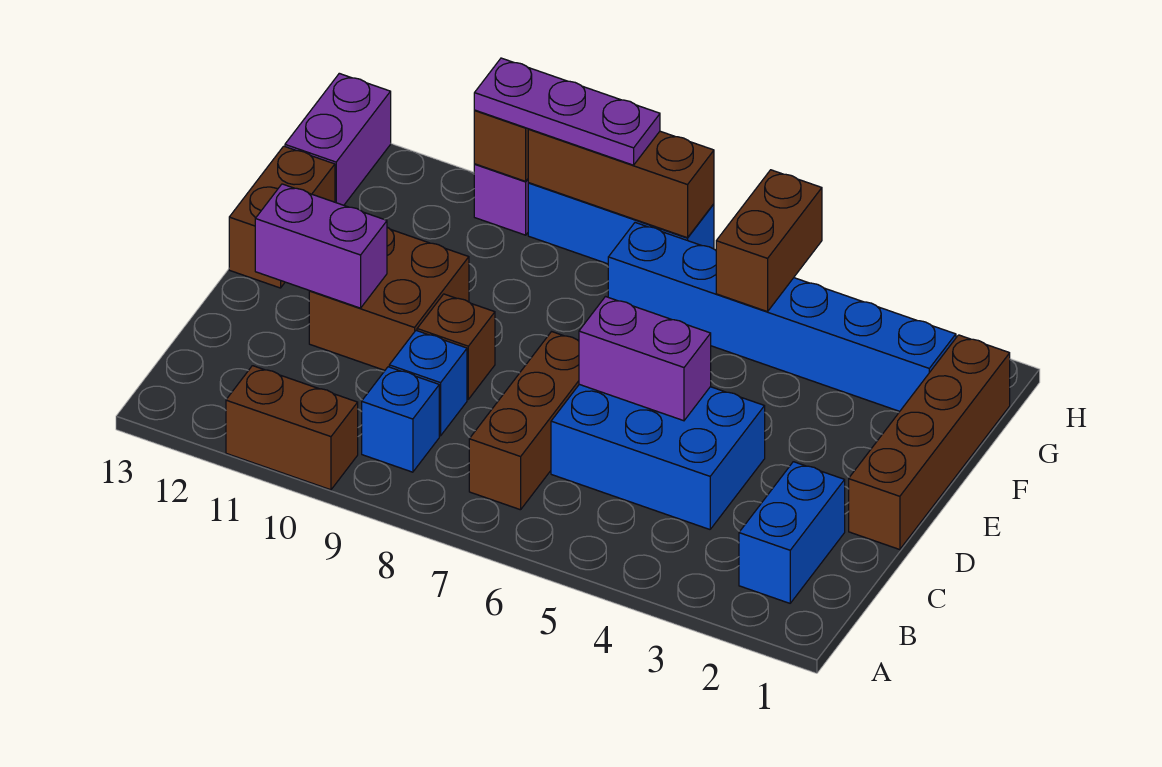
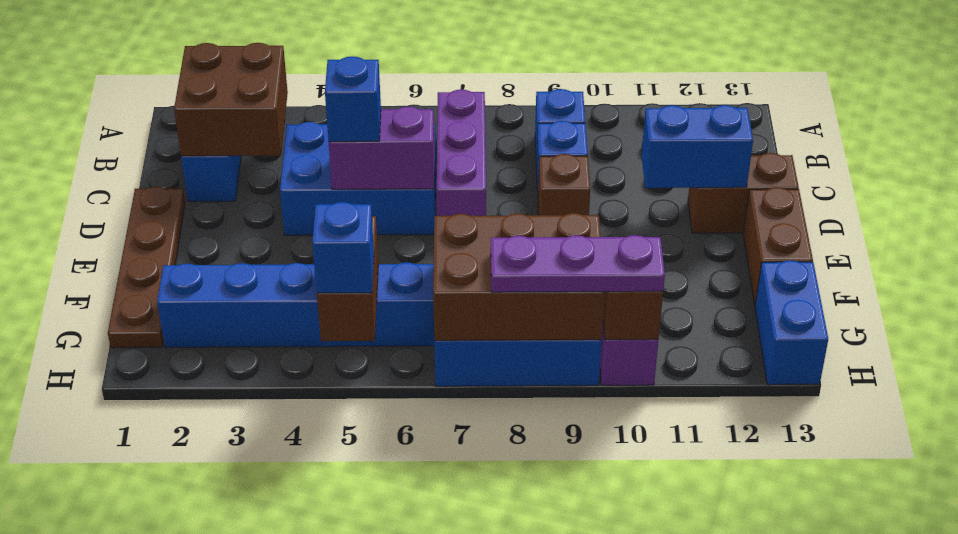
brown brick A10:A11 level 1 -> brown brick D12:D13 level 1
brown brick B7:D7 level 1 -> purple brick B7:D7 level 1
brown brick D1:G1 level 1 -> brown plate D1:G1 level 1
none -> blue brick D5 level 3
brown brick D10:E11 level 1 -> brown brick B2:C3 level 2
purple brick D11:D12 level 2 -> blue brick D11:D12 level 2
purple brick G13:H13 level 1 -> blue brick G13:H13 level 1
none -> blue brick H5 level 3
brown brick H7:H9 level 2 -> brown brick G7:H9 level 2

